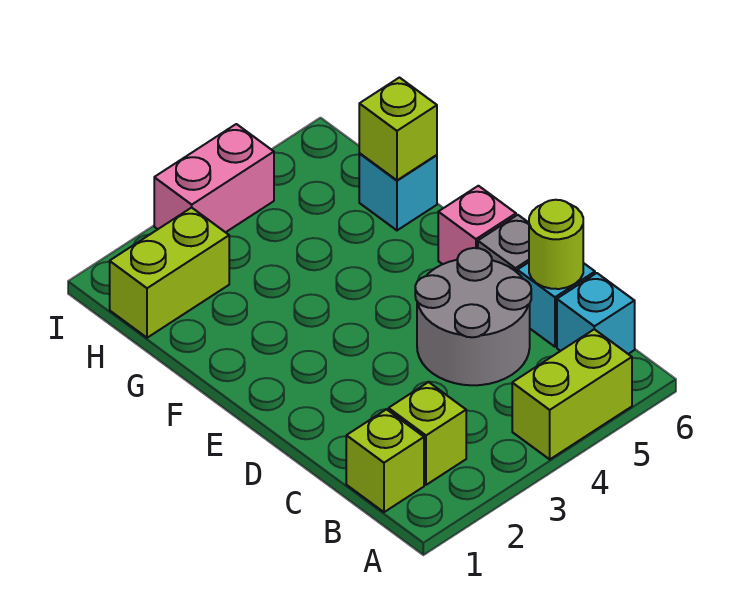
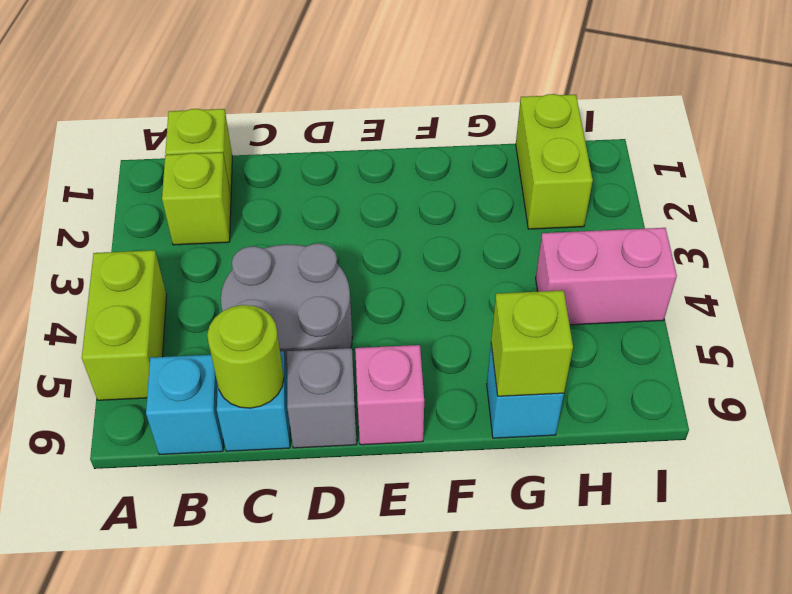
pink brick I3:I4 level 1 -> pink brick H4:I4 level 1

